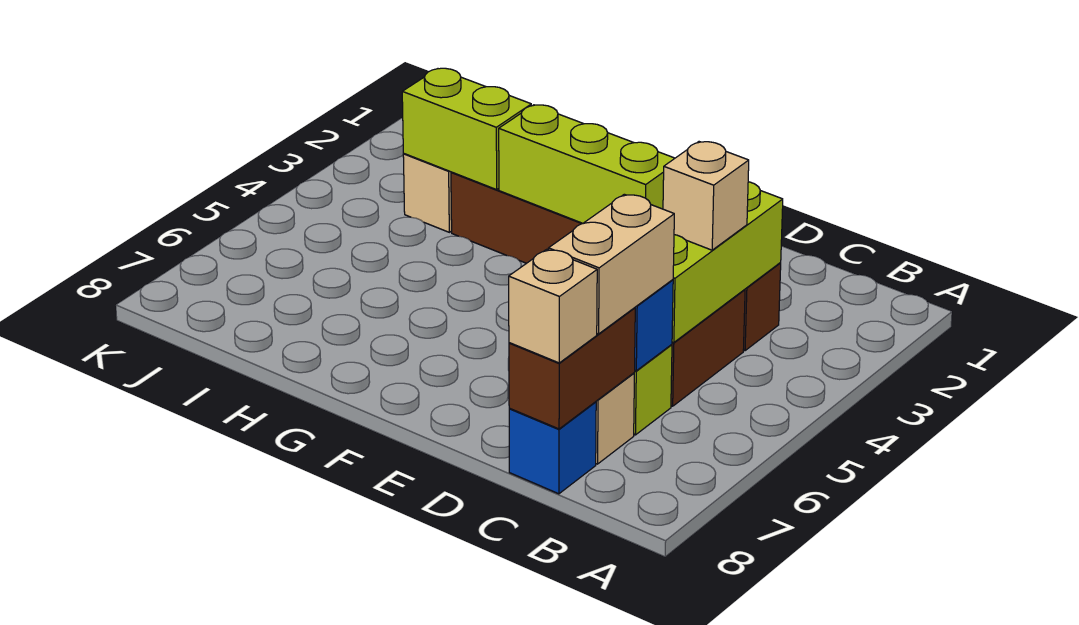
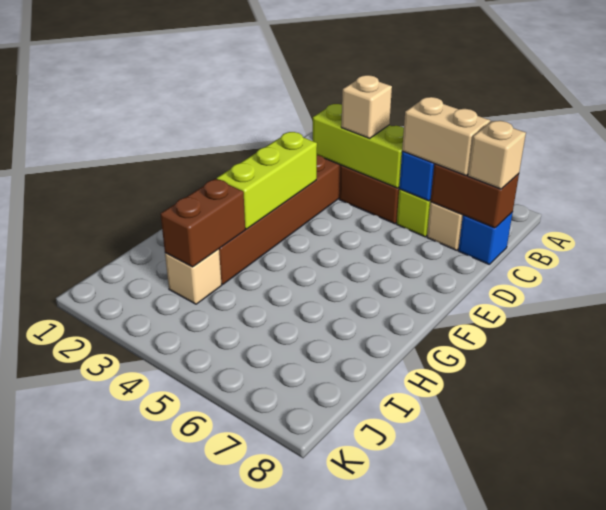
lime brick H3:I3 level 2 -> brown brick H3:I3 level 2

